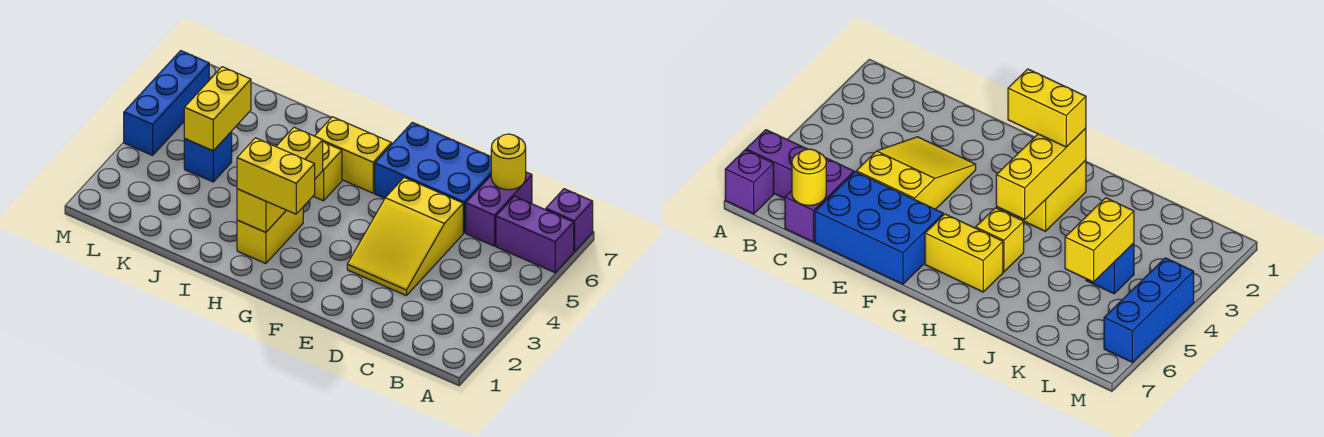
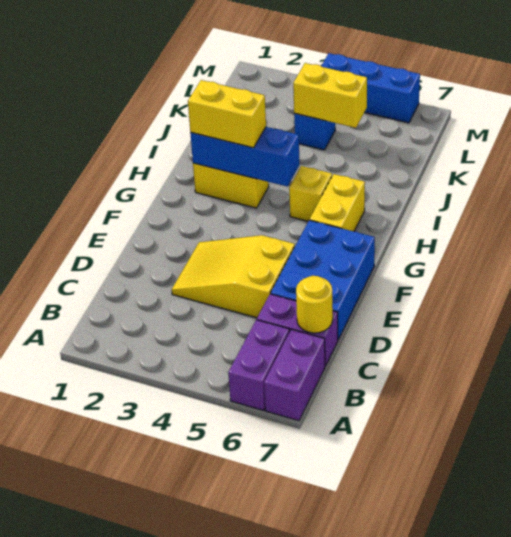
purple brick A7 level 1 -> purple brick A7:B7 level 1
yellow brick G2:H2 level 3 -> yellow brick H2:H3 level 3
yellow brick H2:H4 level 2 -> blue brick H2:H4 level 2

